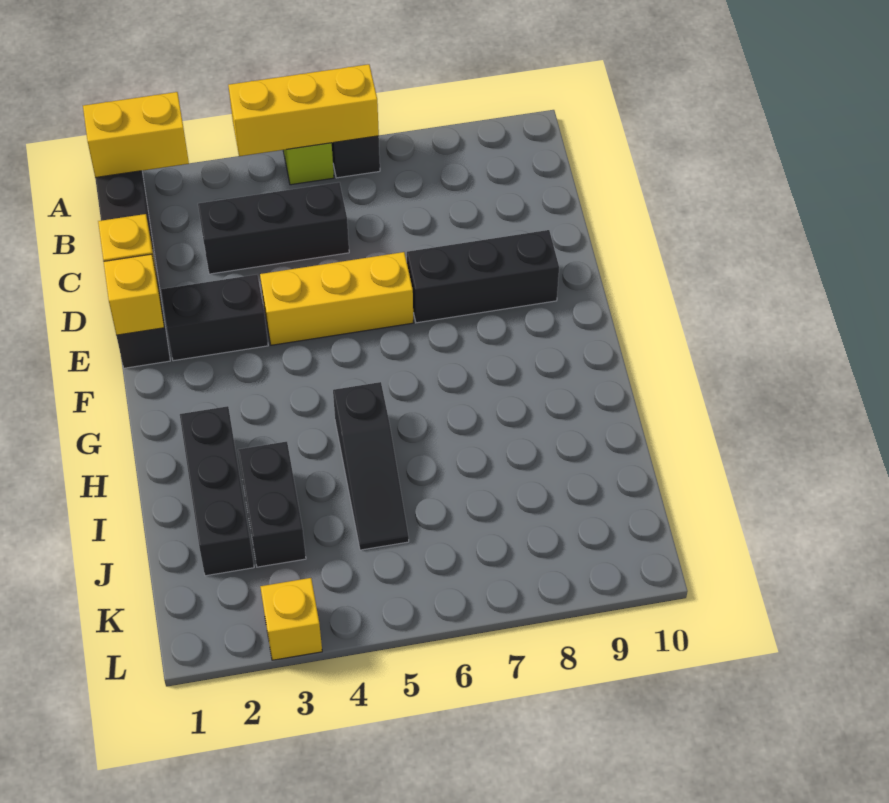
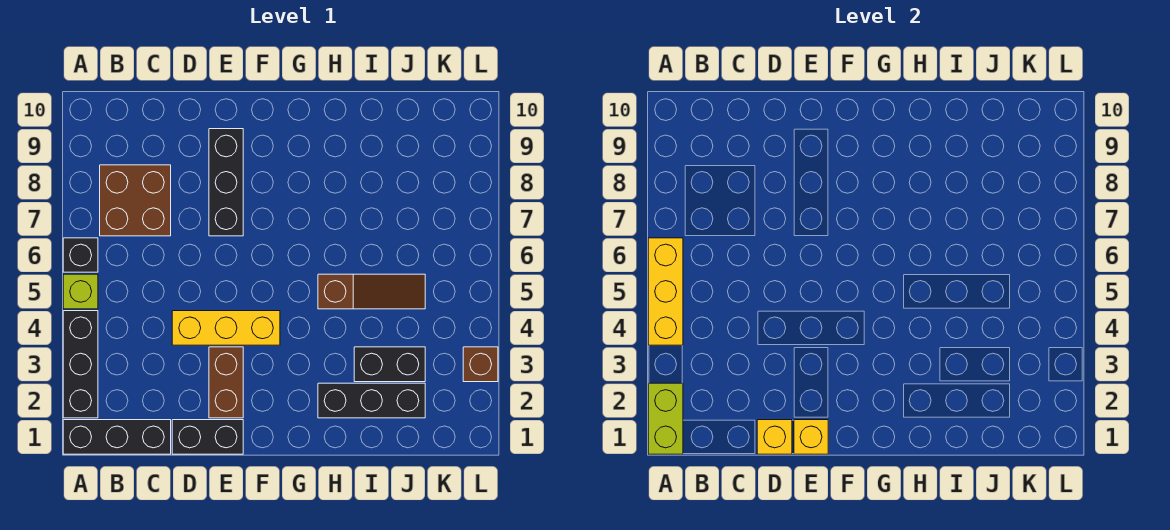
yellow brick A1:A2 level 2 -> lime brick A1:A2 level 2
none -> brown brick B7:C8 level 1
black brick C3:C5 level 1 -> black brick A2:A4 level 1
black brick E2:E3 level 1 -> brown brick E2:E3 level 1
yellow brick E4:E6 level 1 -> yellow brick D4:F4 level 1
black slope H5:J5 level 1 top H -> brown slope H5:J5 level 1 top H
yellow brick L3 level 1 -> brown brick L3 level 1

